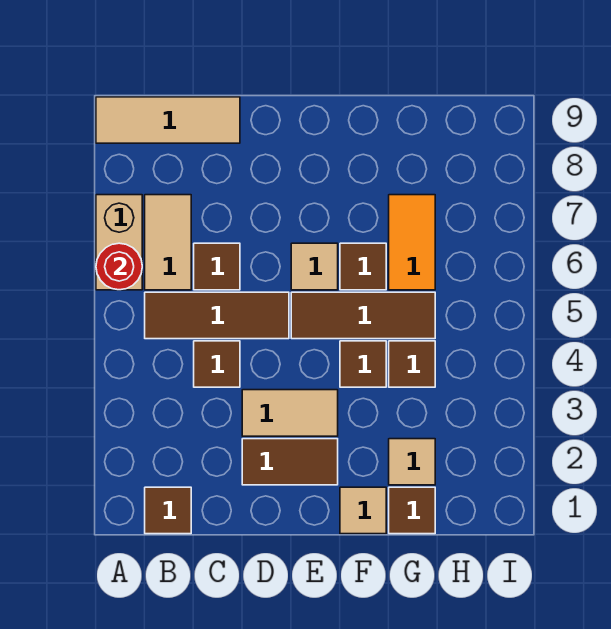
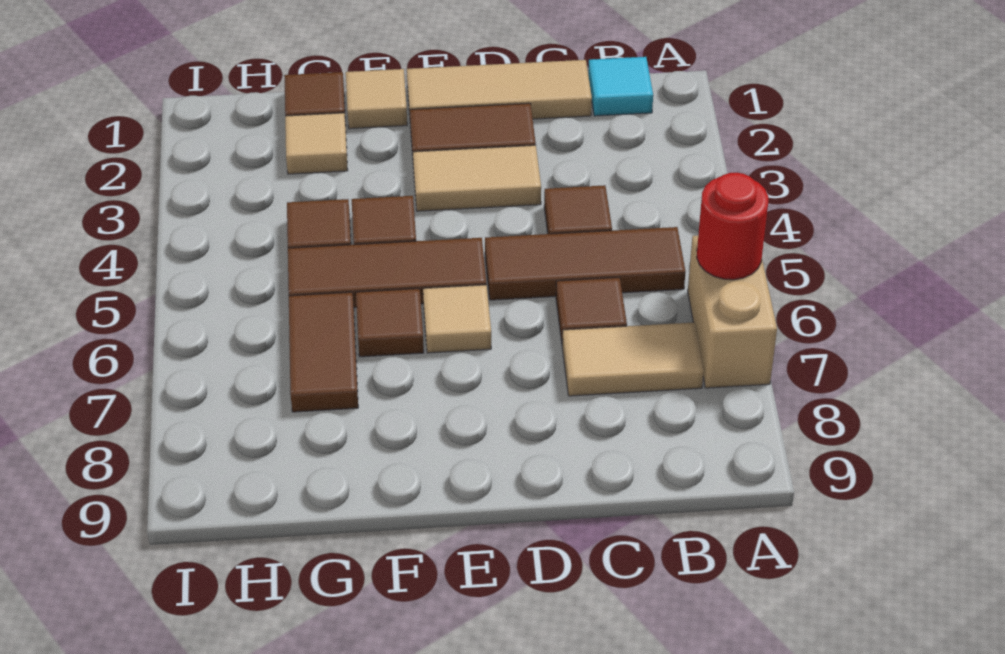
tan tile A9:C9 level 1 -> tan tile C1:E1 level 1
brown tile B1 level 1 -> cyan tile B1 level 1
tan tile B6:B7 level 1 -> tan tile B7:C7 level 1
orange tile G6:G7 level 1 -> brown tile G6:G7 level 1

